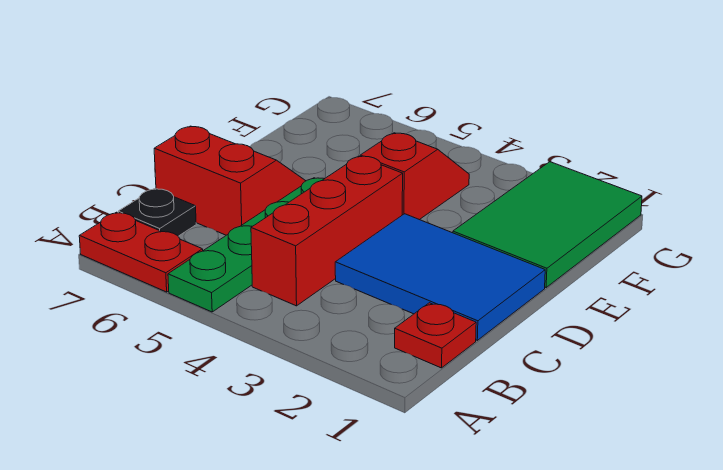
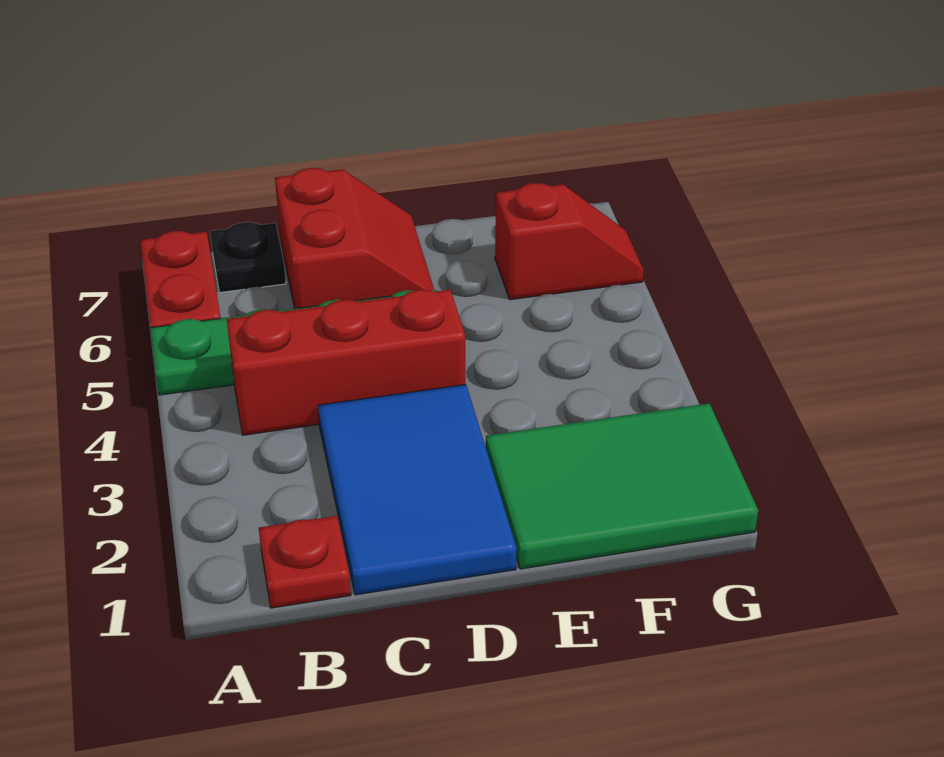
red slope E4:F4 level 1 top E -> red slope F6:G6 level 1 top F

